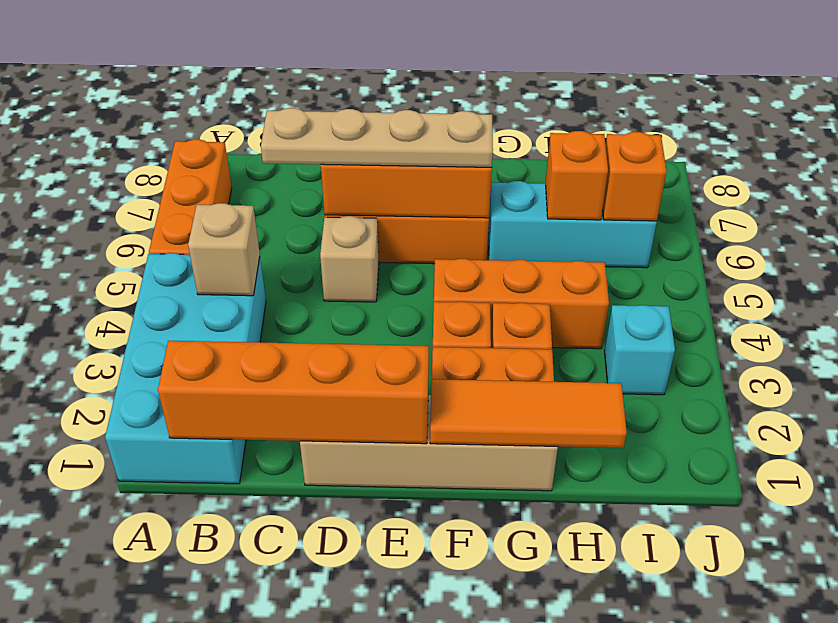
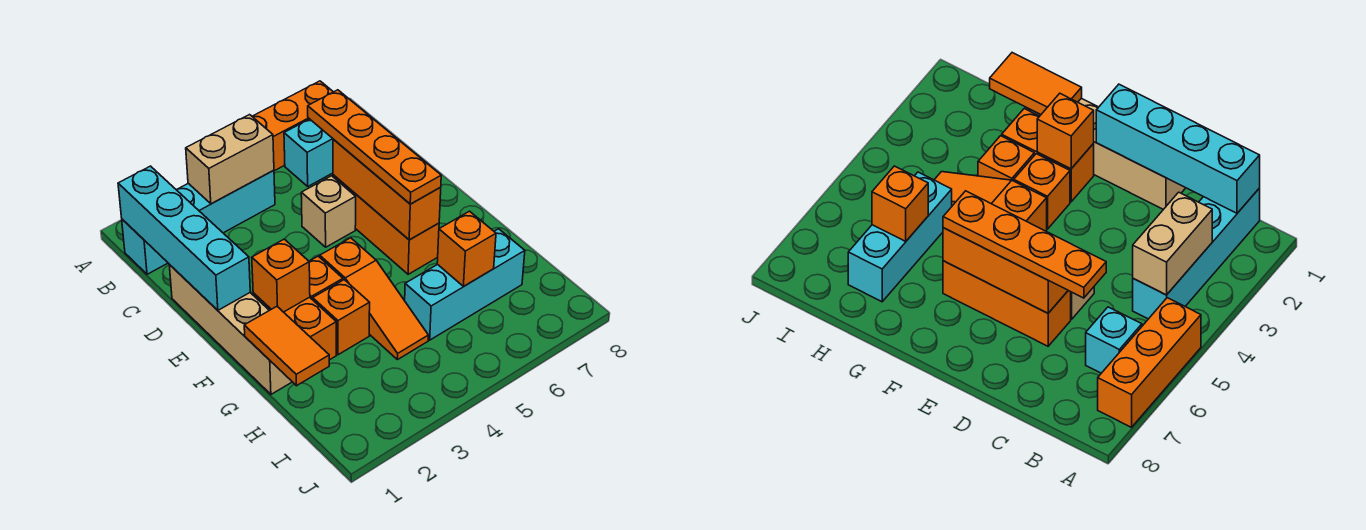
cyan brick A1:B4 level 1 -> cyan brick B1:B4 level 1
orange brick B1:E1 level 2 -> cyan brick B1:E1 level 2
tan brick B4 level 2 -> tan brick B3:B4 level 2
tan plate C6:F6 level 3 -> orange plate C6:F6 level 3
orange tile F1:H1 level 2 -> orange tile G1:H1 level 2
orange brick F4:H4 level 1 -> orange slope F4:H4 level 1 top F
cyan brick G6:I6 level 1 -> cyan brick H5:H7 level 1
cyan brick I3 level 1 -> cyan brick B6 level 1
orange brick I6 level 2 -> orange brick F2 level 2

